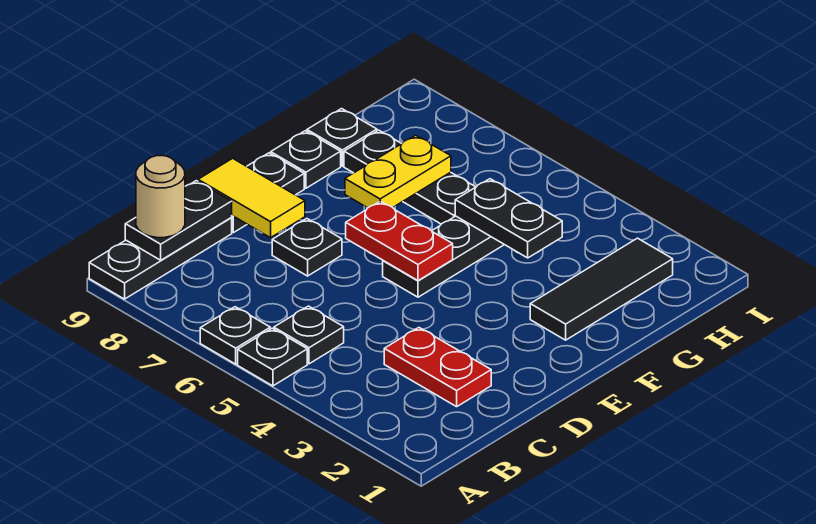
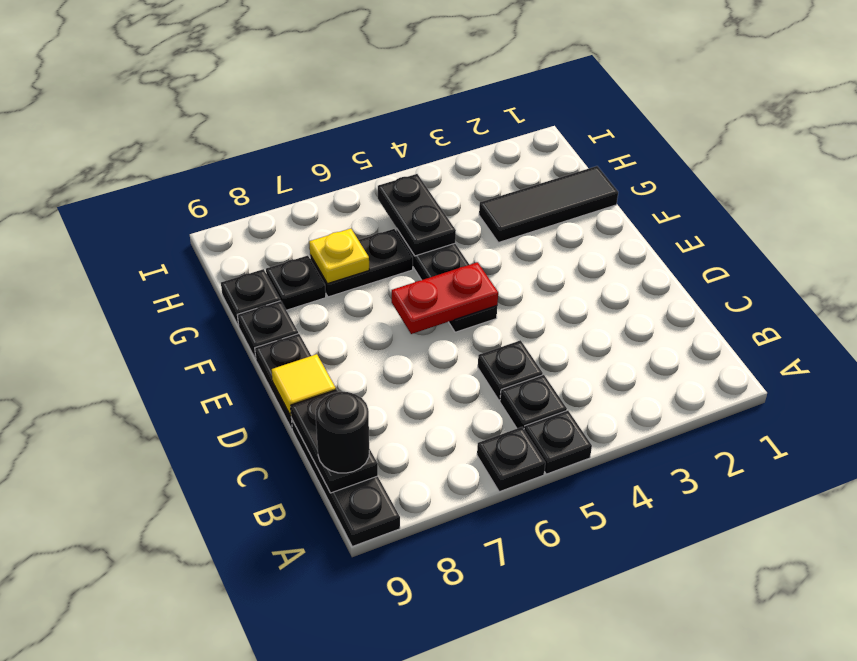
tan round brick B9 level 3 -> black round brick B9 level 3
red plate C2:C3 level 1 -> none
black plate D7 level 1 -> black plate C5 level 1
yellow tile D8:D9 level 2 -> yellow tile D9 level 2
black tile F2:H2 level 1 -> black tile G1:G3 level 1
yellow plate F7:G7 level 2 -> yellow plate G7 level 2
black plate G4:G5 level 2 -> black plate G5:H5 level 2

